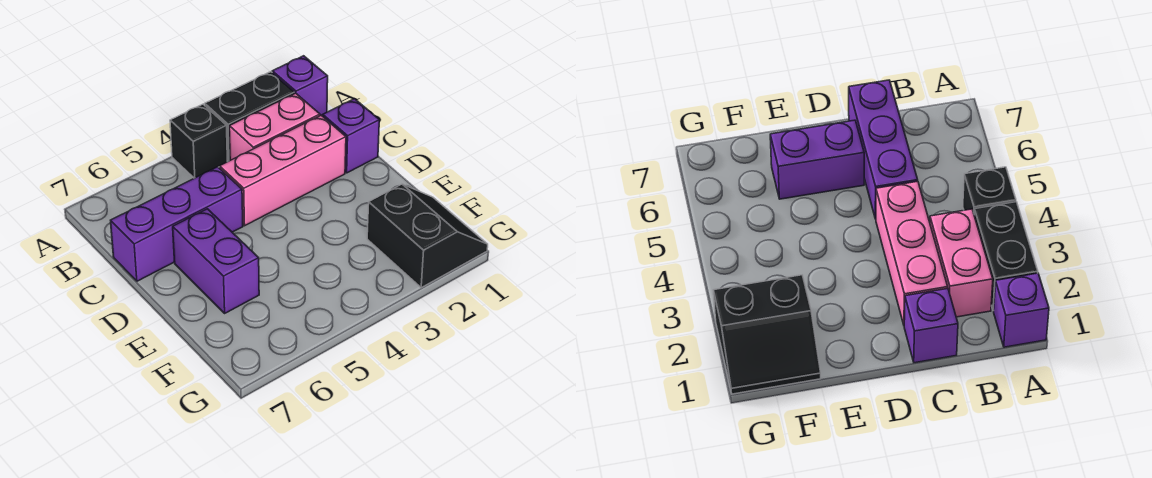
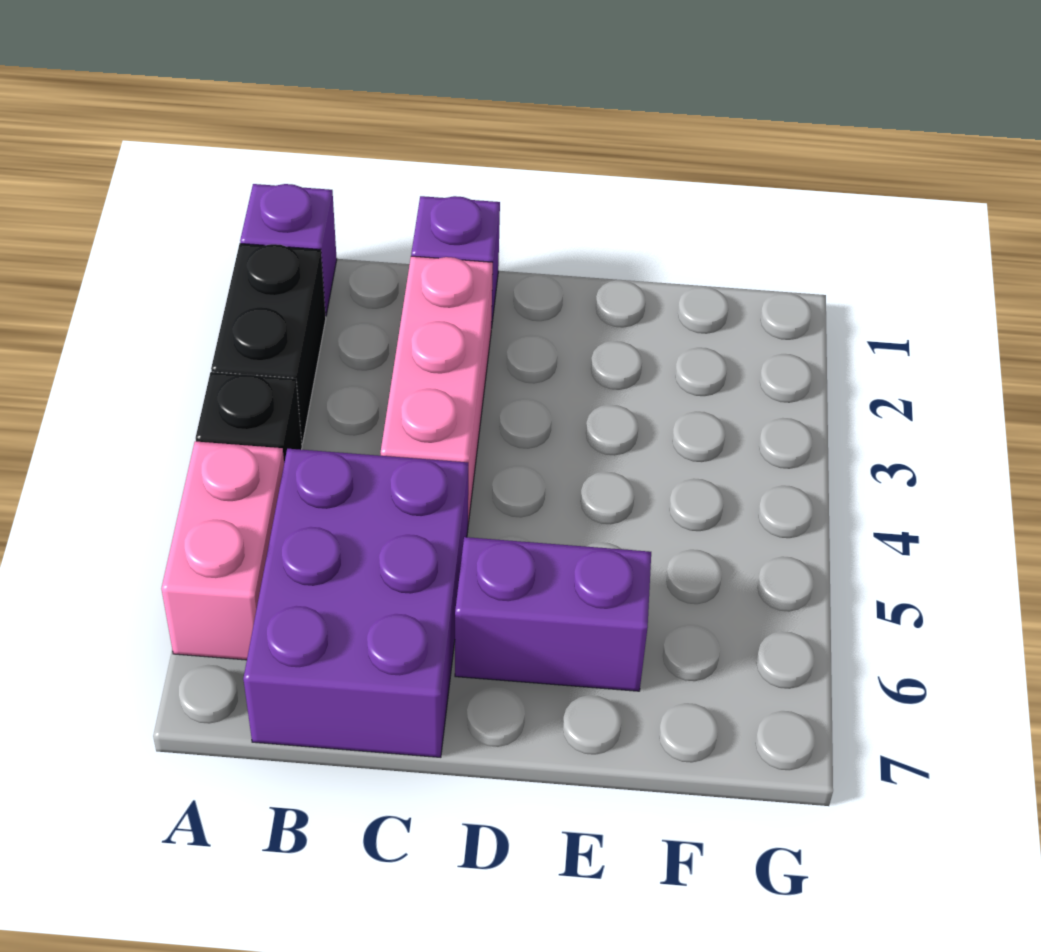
pink brick B2:B3 level 1 -> pink brick A5:A6 level 1
purple brick C5:C7 level 1 -> purple brick B5:C7 level 1
black slope F1:G2 level 1 top 2 -> none

